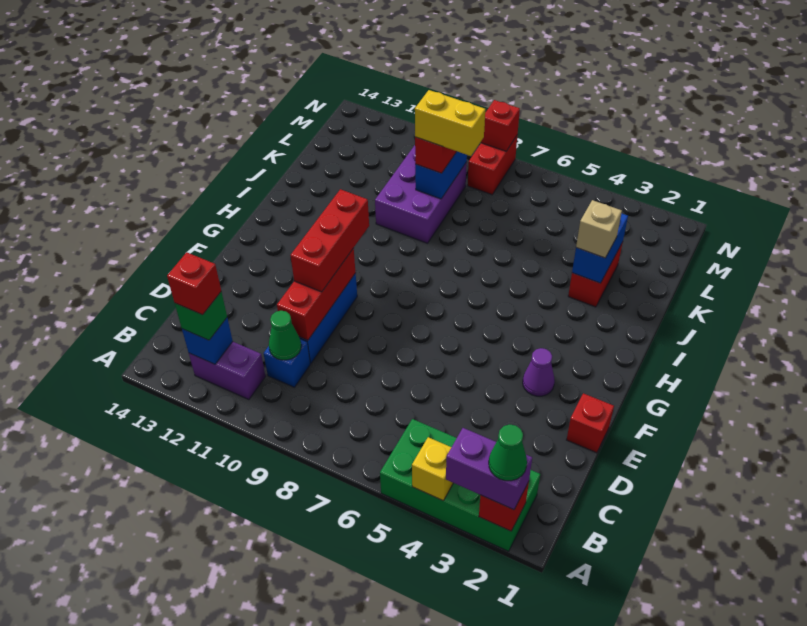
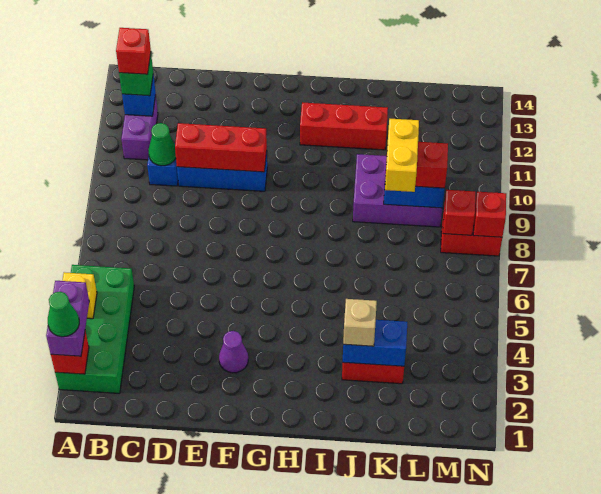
red brick E1 level 1 -> red brick M8 level 2
red brick E10:G10 level 3 -> red brick H12:J12 level 1

